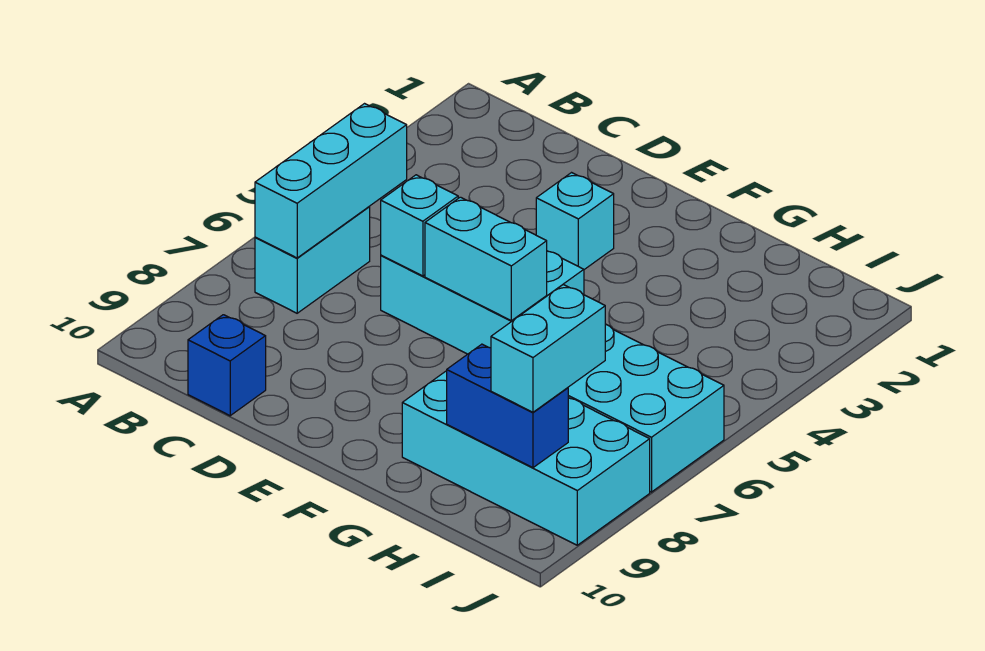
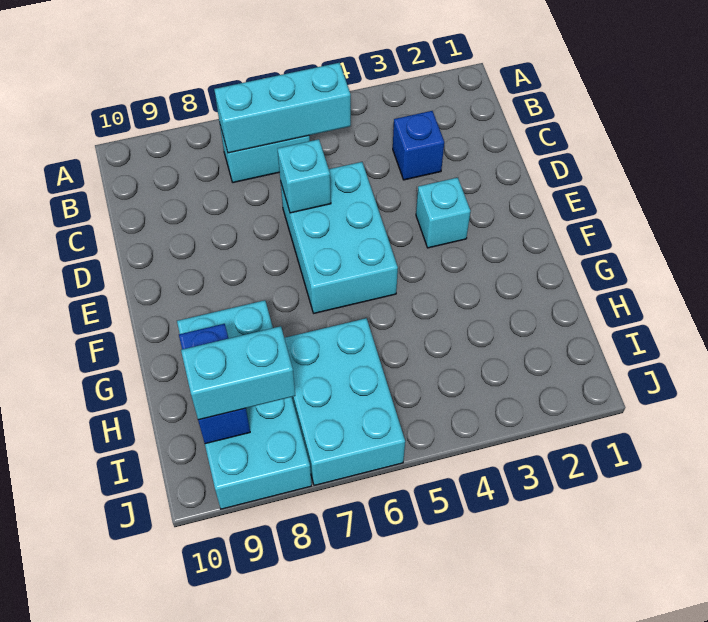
blue brick C10 level 1 -> blue brick C3 level 1
cyan brick E6:F6 level 2 -> none

